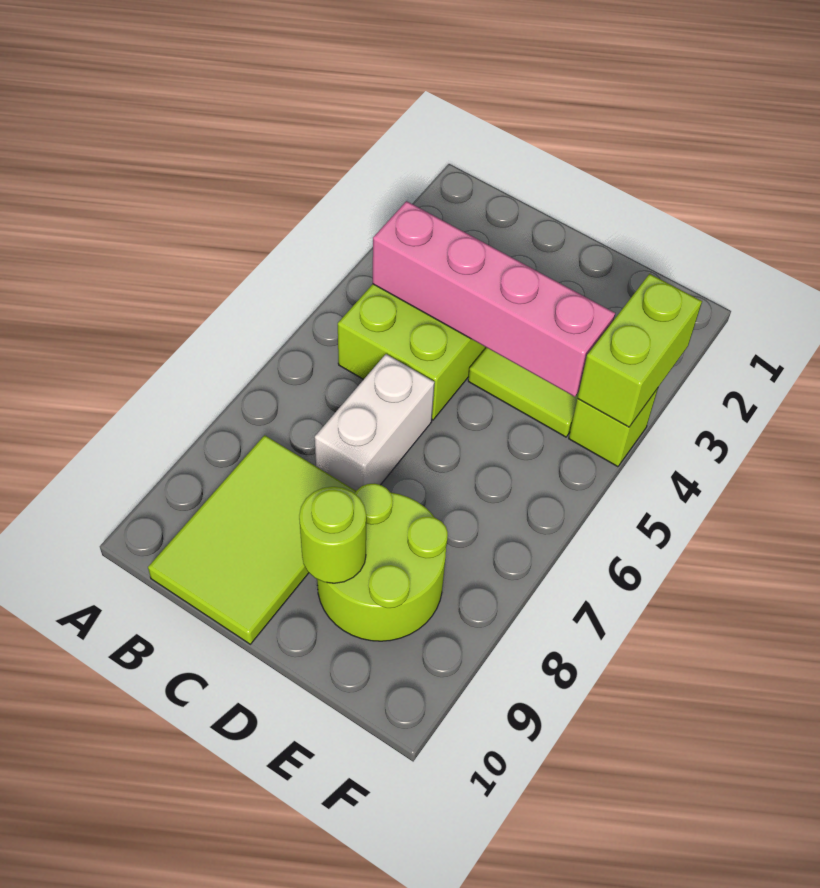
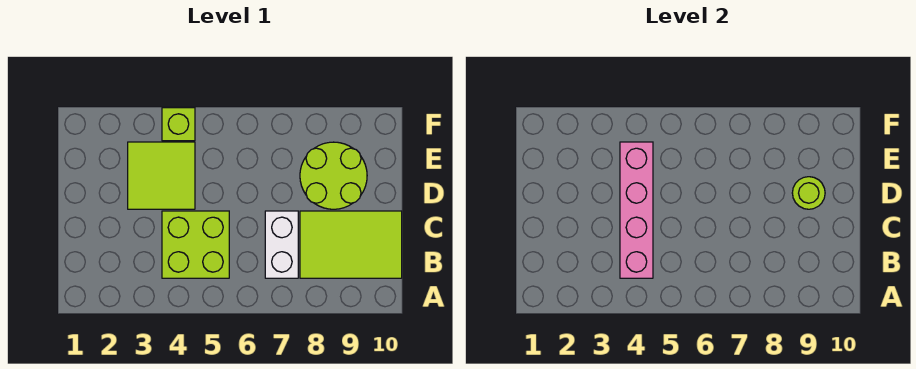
white brick C6:C7 level 1 -> white brick B7:C7 level 1
lime brick F3:F4 level 2 -> none

